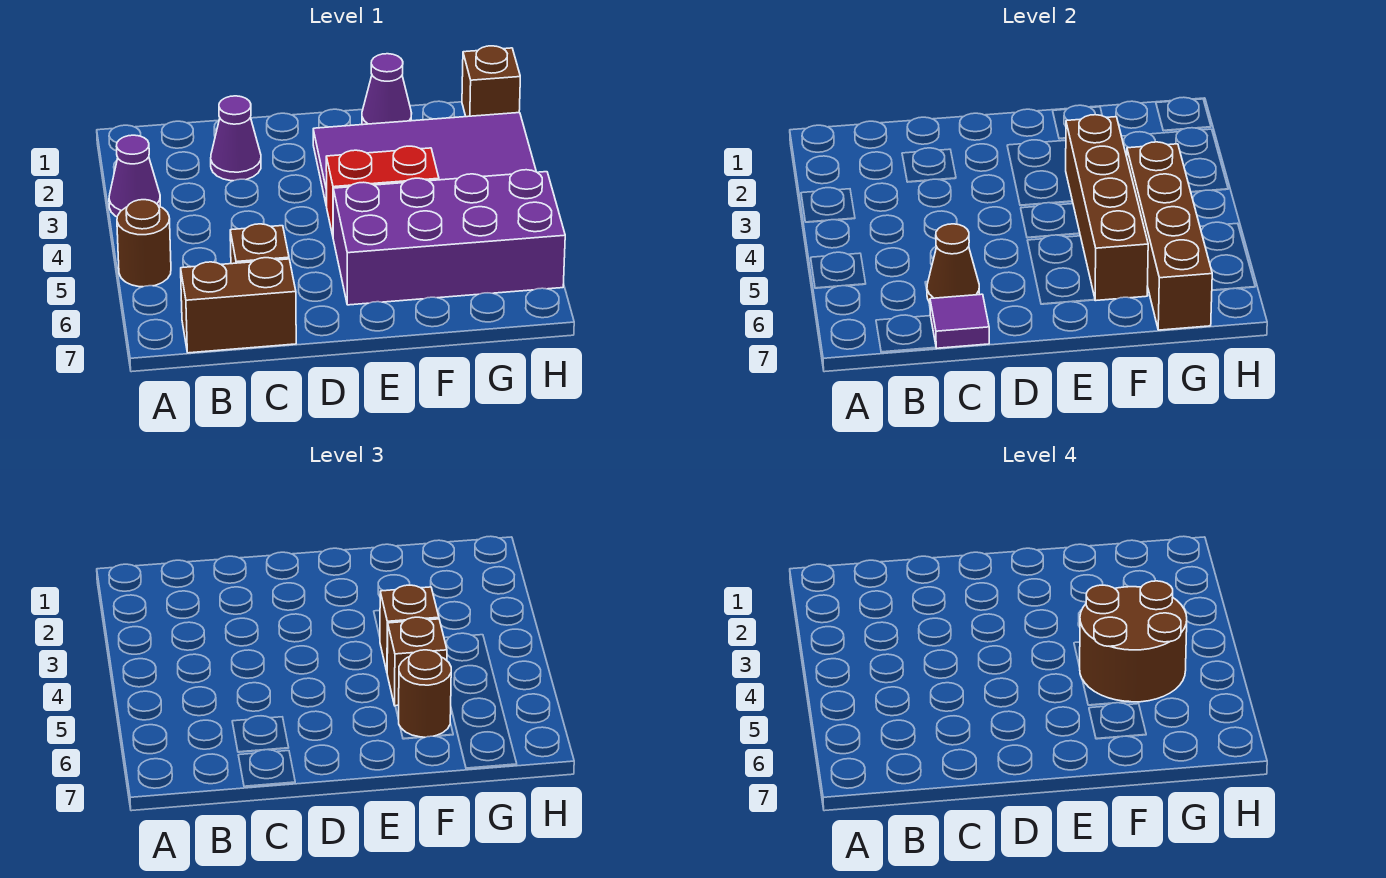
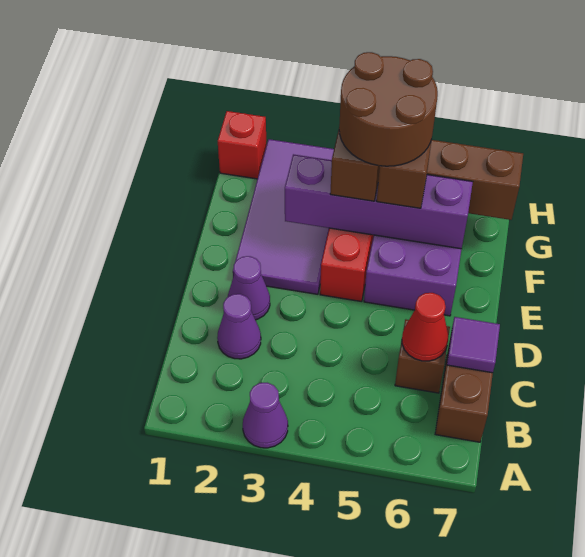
brown round brick A5 level 1 -> none
brown cone C6 level 2 -> red cone C6 level 2
purple cone F1 level 1 -> purple cone D2 level 1
brown brick F3:F6 level 2 -> purple brick F3:F6 level 2
brown round brick F6 level 3 -> none
brown brick H1 level 1 -> red brick H1 level 1

